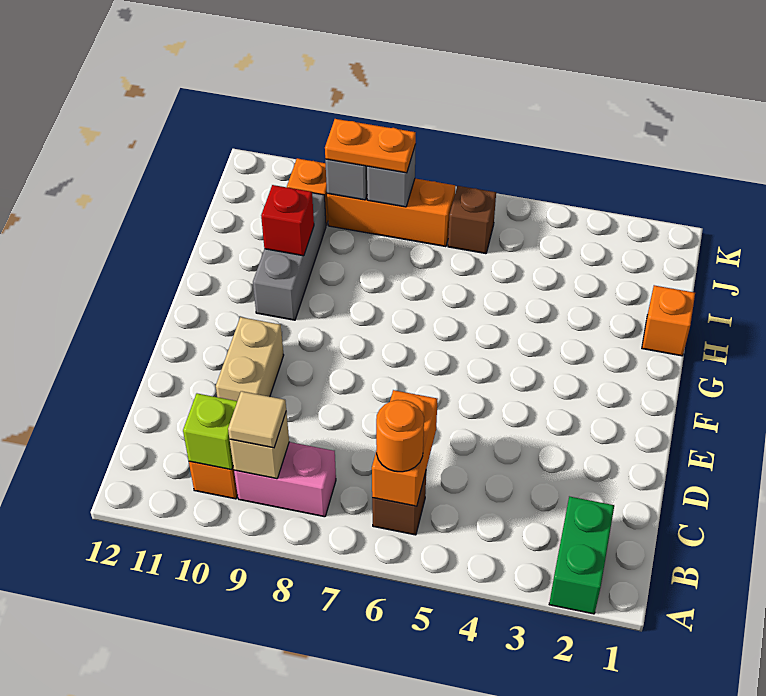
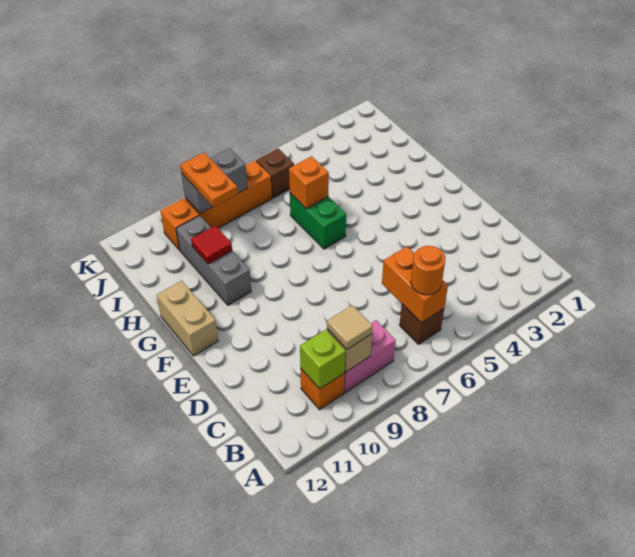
green brick A2:B2 level 1 -> green brick G6:H6 level 1
tan brick D10:E10 level 1 -> tan brick F12:G12 level 1
orange brick H1 level 1 -> orange brick H6 level 2
red brick H10 level 2 -> red tile H10 level 2
orange plate J8:J9 level 3 -> orange plate I9:J9 level 3

